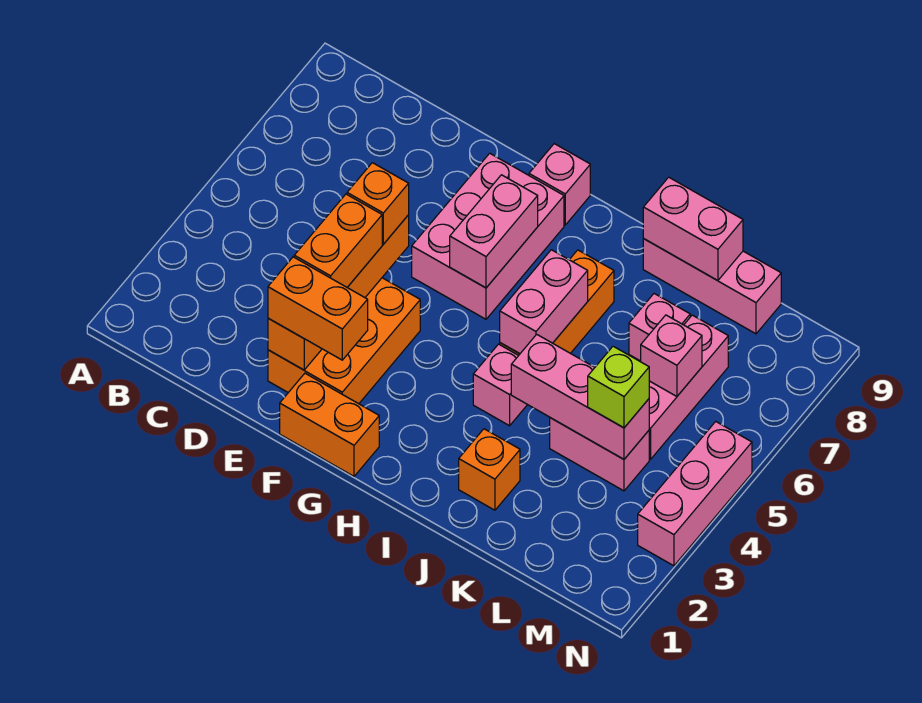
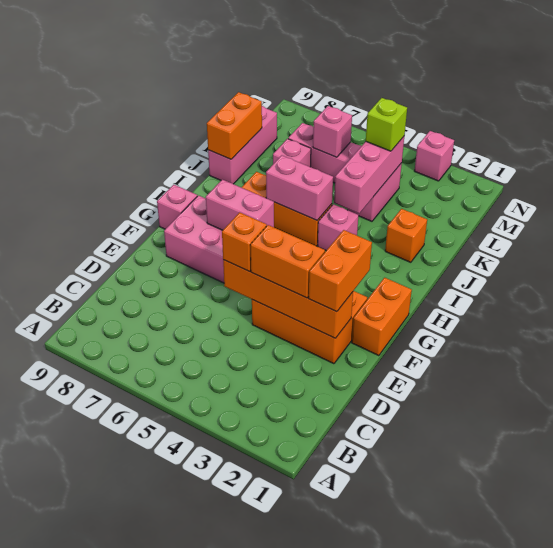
pink brick J9:K9 level 2 -> orange brick J9:K9 level 2
pink brick N3:N5 level 1 -> pink brick N3 level 1

